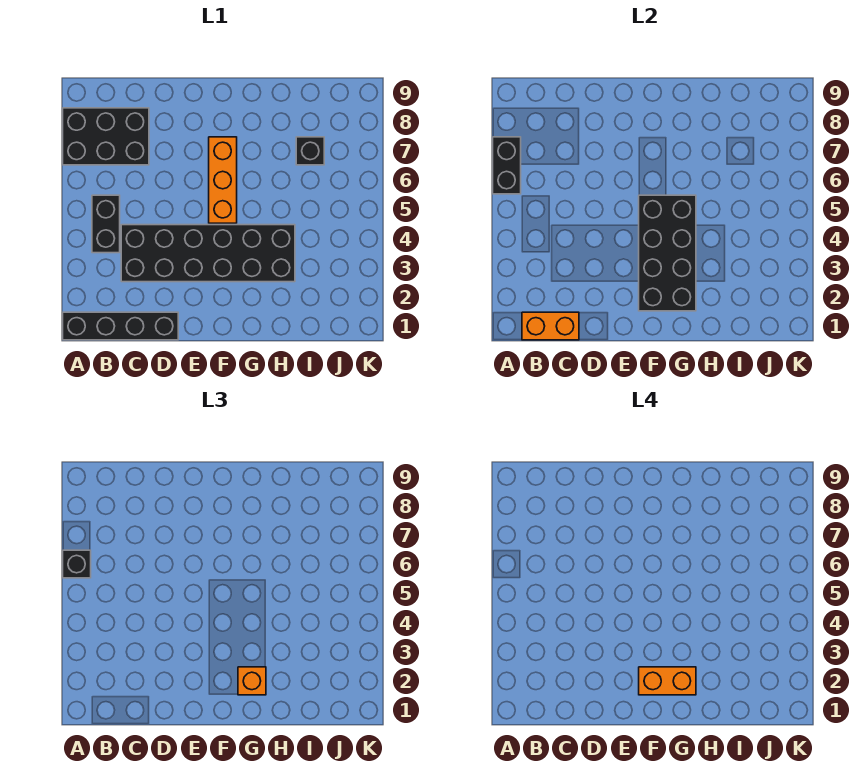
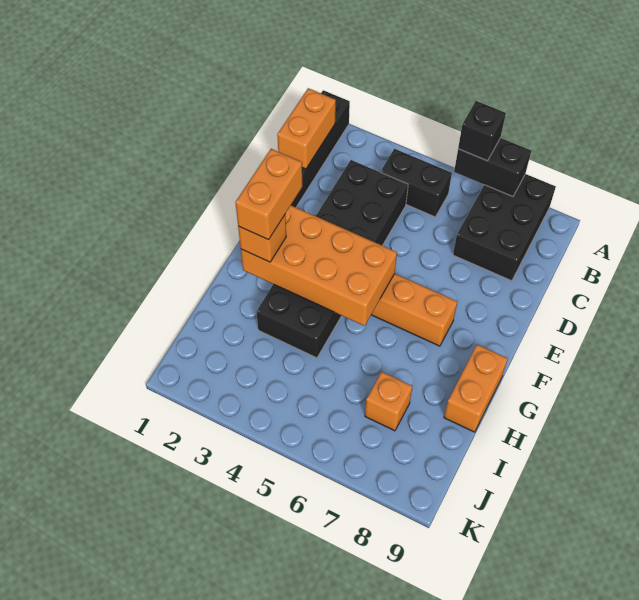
black brick F2:G5 level 2 -> orange brick F2:G5 level 2
none -> orange brick G9:H9 level 1
black brick I7 level 1 -> orange brick I7 level 1

